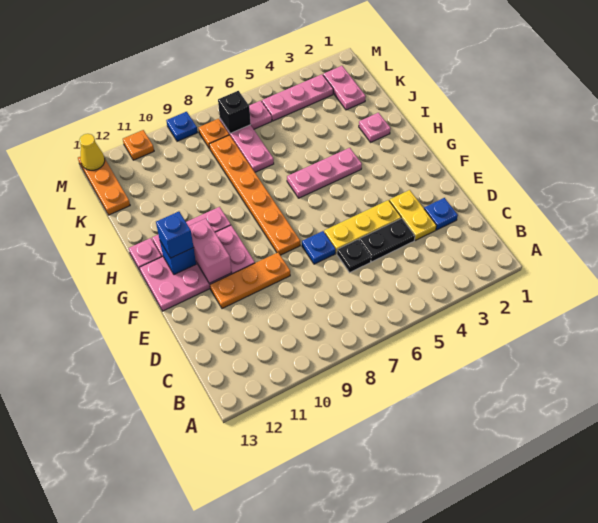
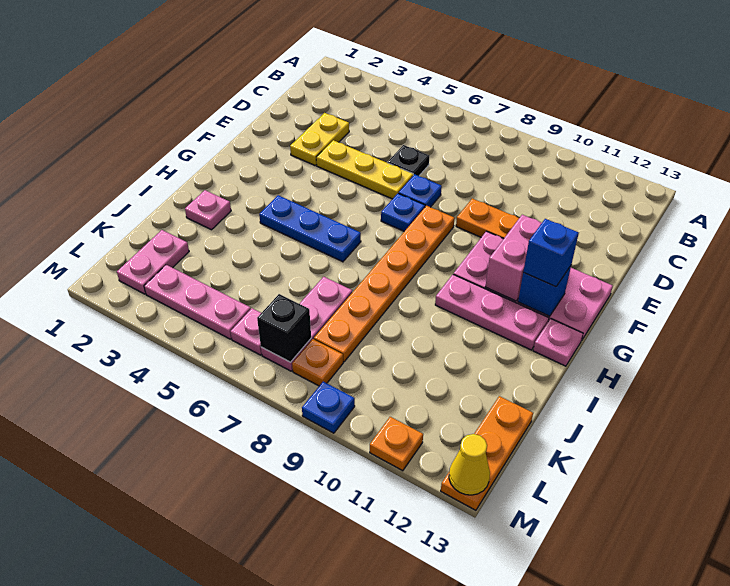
blue plate D2 level 1 -> blue plate F7 level 1
black plate D4:D5 level 1 -> none
pink plate H4:H6 level 1 -> blue plate H4:H6 level 1

